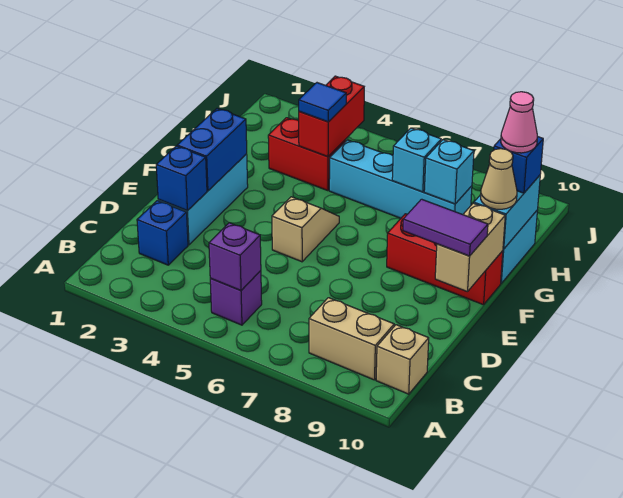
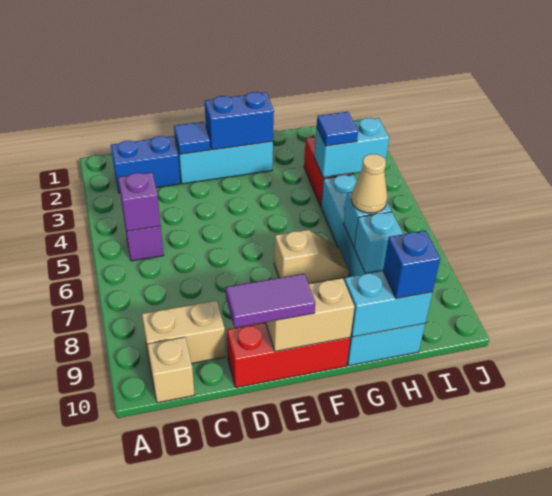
tan brick B8:B9 level 1 -> tan brick B9:C9 level 1
blue brick C2 level 1 -> blue brick B2:C2 level 1
blue brick D2 level 2 -> blue tile D2 level 2
tan slope E5:F5 level 1 top E -> tan slope F7:G7 level 1 top F
purple tile E9:E10 level 3 -> purple tile D10:E10 level 3
red brick F8:F10 level 1 -> red brick D10:F10 level 1
tan cone G10 level 3 -> tan cone H7 level 3
red brick H4:I4 level 2 -> cyan brick H4:I4 level 2
pink cone H10 level 4 -> none

